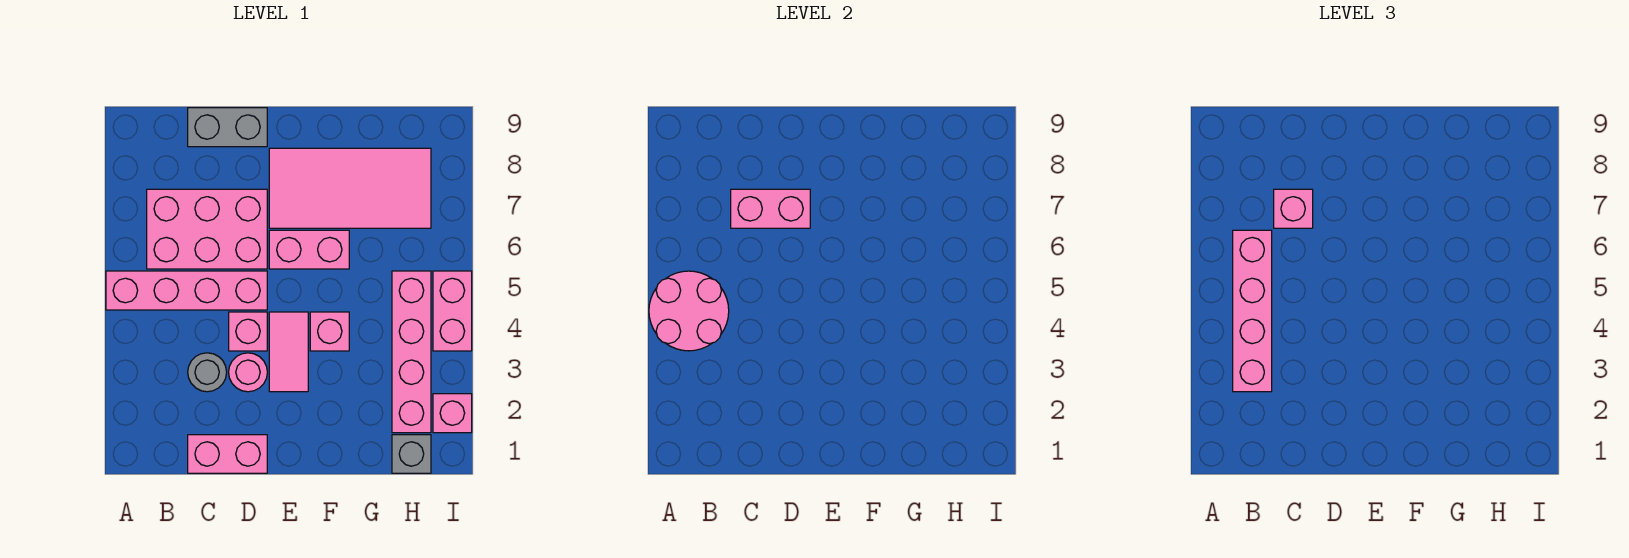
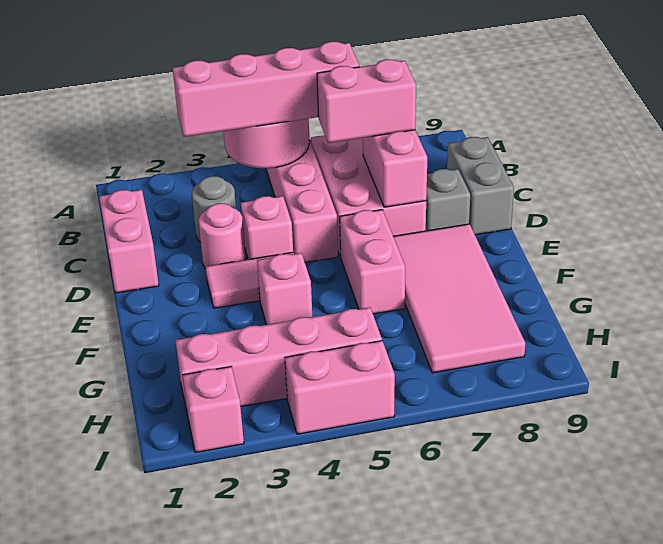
pink brick C7 level 3 -> pink brick C6:C7 level 3
grey brick H1 level 1 -> grey brick D8 level 1

